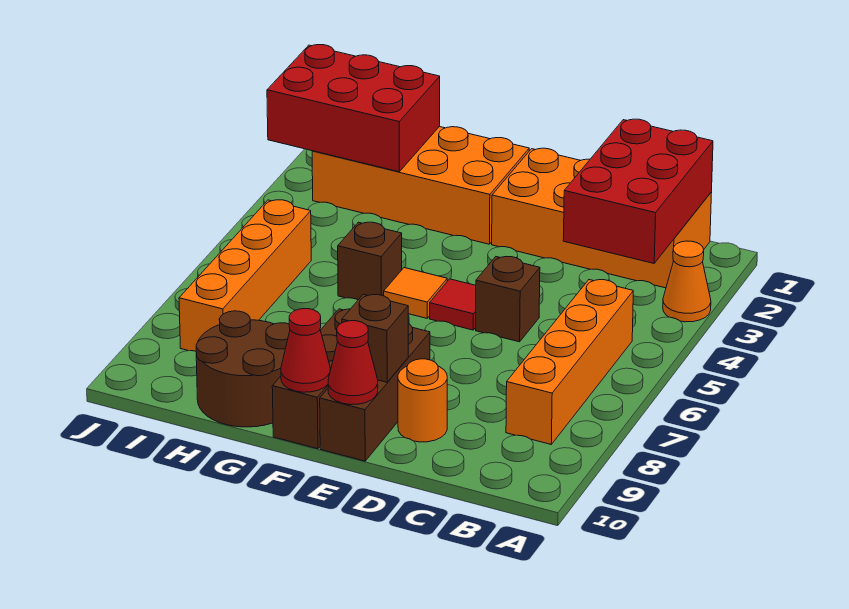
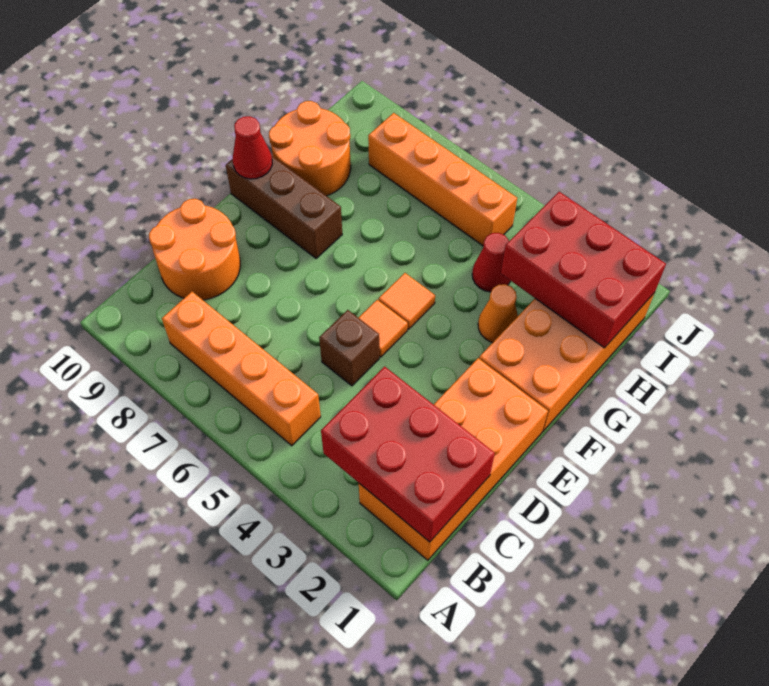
orange cone A3 level 1 -> orange cone G3 level 1
orange round brick D9 level 1 -> orange round brick C9:D10 level 1
red tile E5 level 1 -> orange tile E5 level 1
brown brick E8:E10 level 1 -> none
brown brick E9 level 2 -> none
red cone E10 level 2 -> red cone H4 level 1
brown brick G5 level 1 -> none
brown round brick G9:H10 level 1 -> orange round brick G9:H10 level 1
red brick H1:J2 level 2 -> red brick H1:I3 level 2

